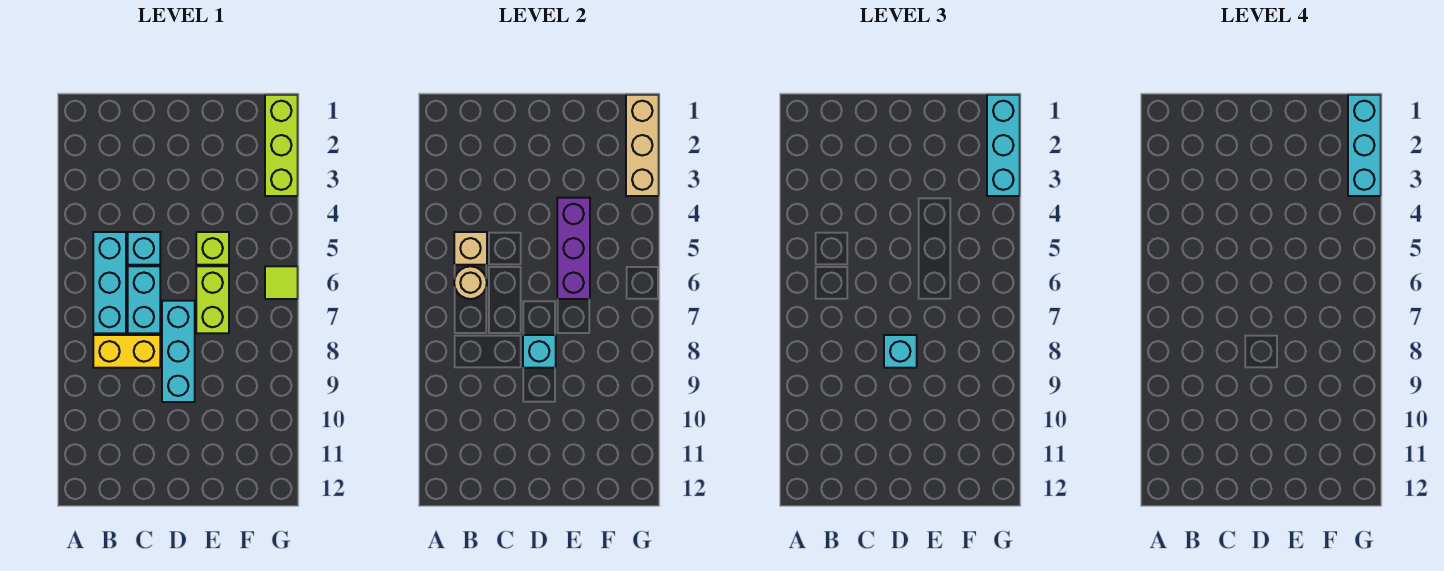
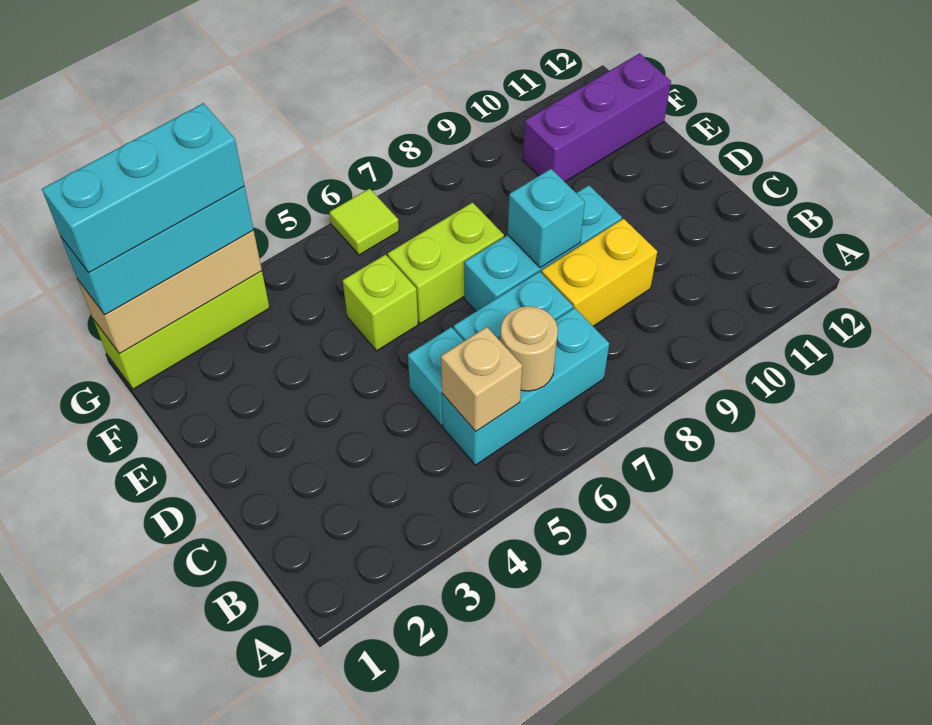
yellow brick B8:C8 level 1 -> yellow brick C8:C9 level 1
cyan brick D8 level 3 -> none
purple brick E4:E6 level 2 -> purple brick F10:F12 level 1

